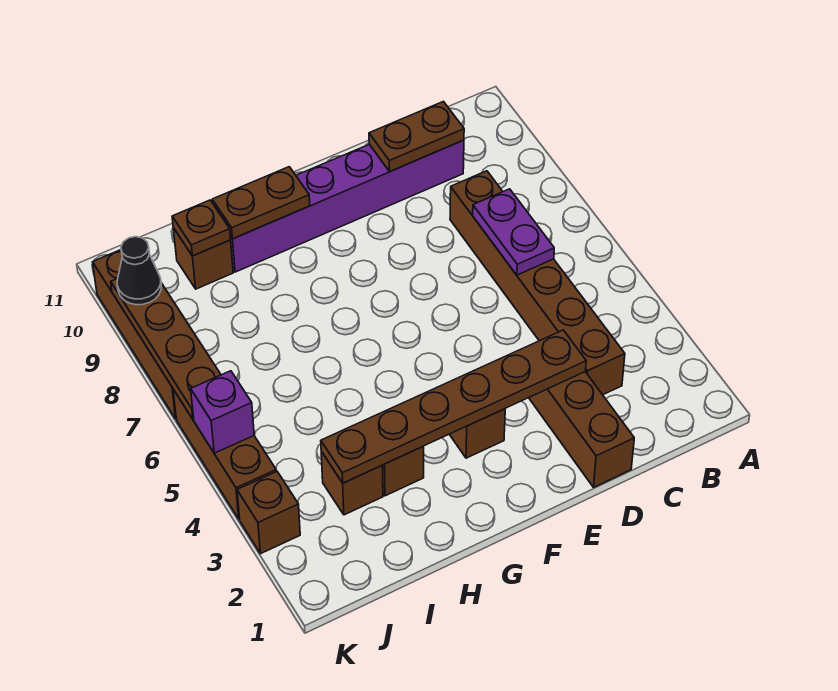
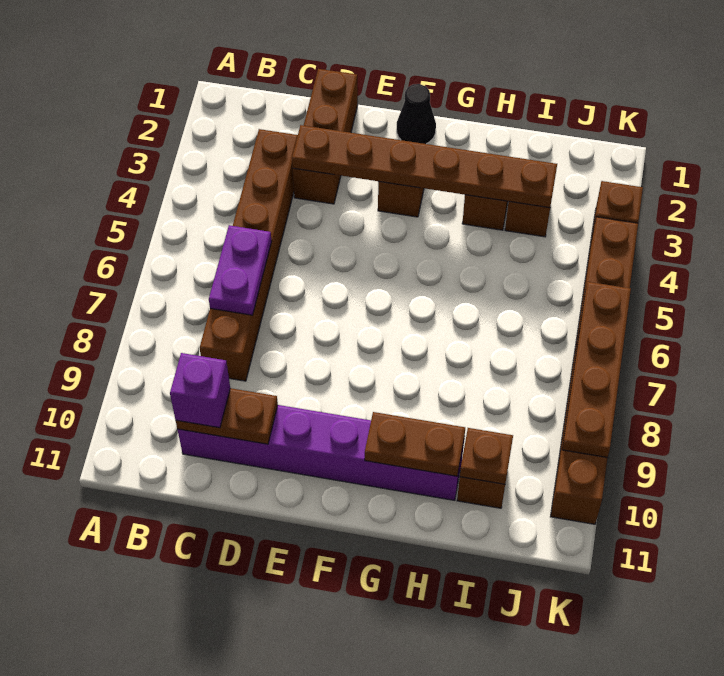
purple brick K5 level 2 -> purple brick C10 level 3
black cone K9 level 3 -> black cone F1 level 1

